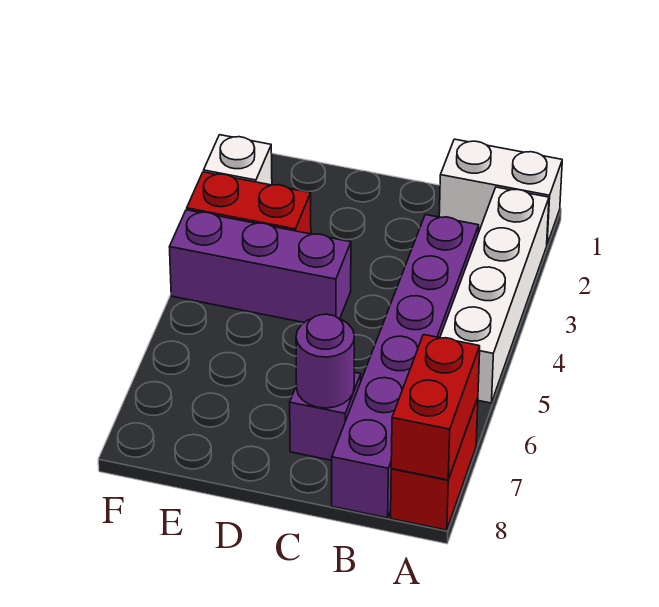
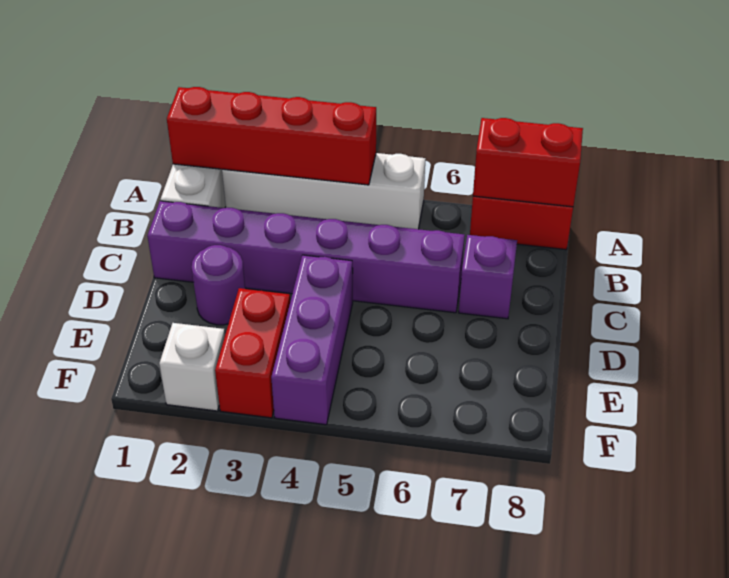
none -> red brick A1:A4 level 2
purple brick B3:B8 level 1 -> purple brick C1:C6 level 1
purple round brick C7 level 2 -> purple round brick D2 level 1

